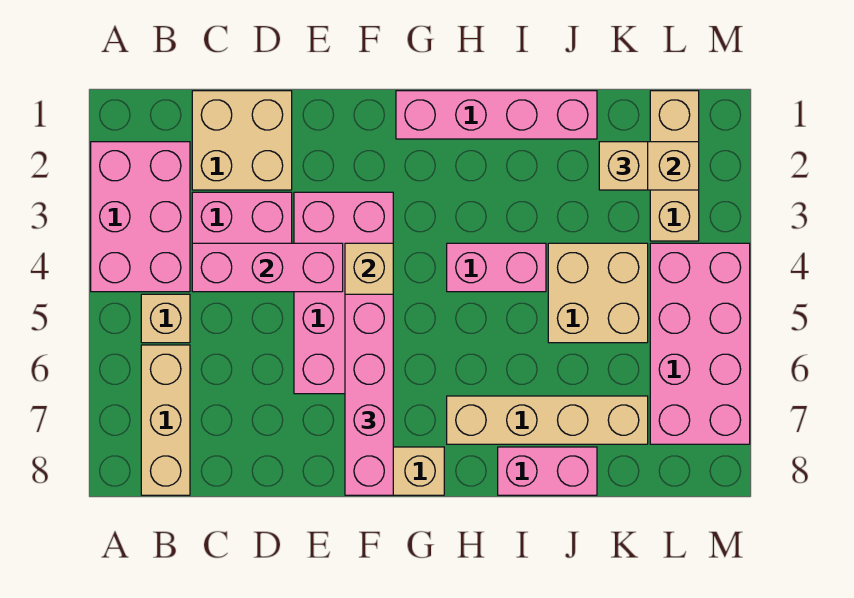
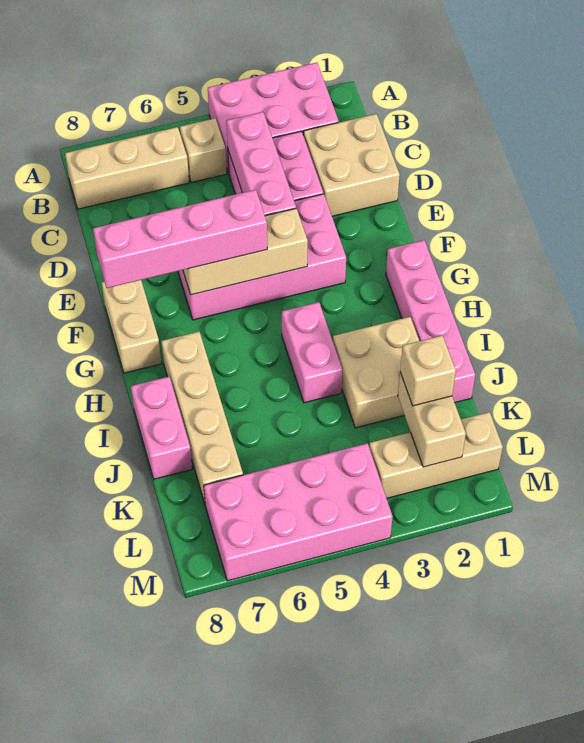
tan brick J4:K5 level 1 -> tan brick I2:J3 level 1

